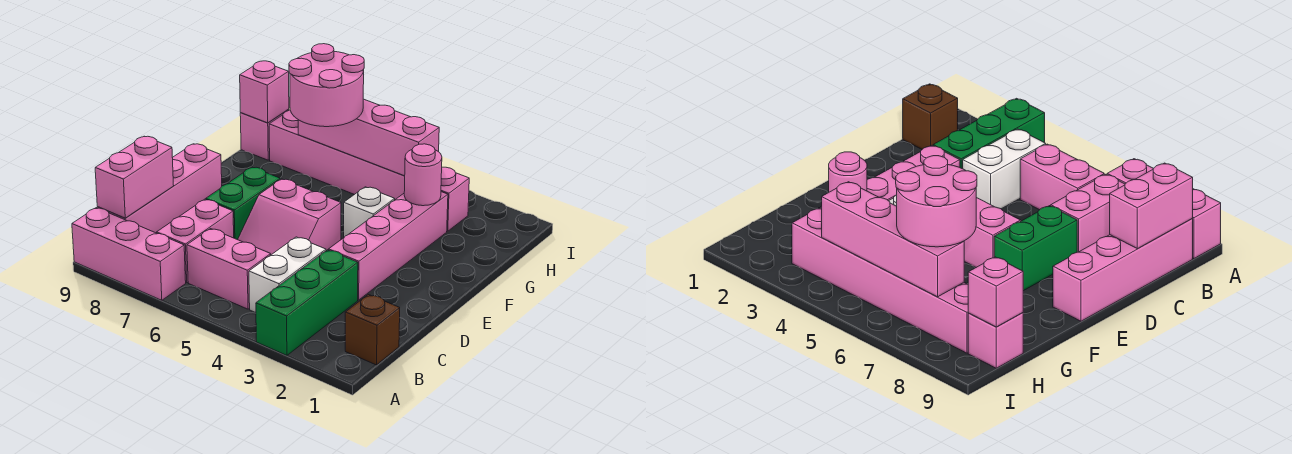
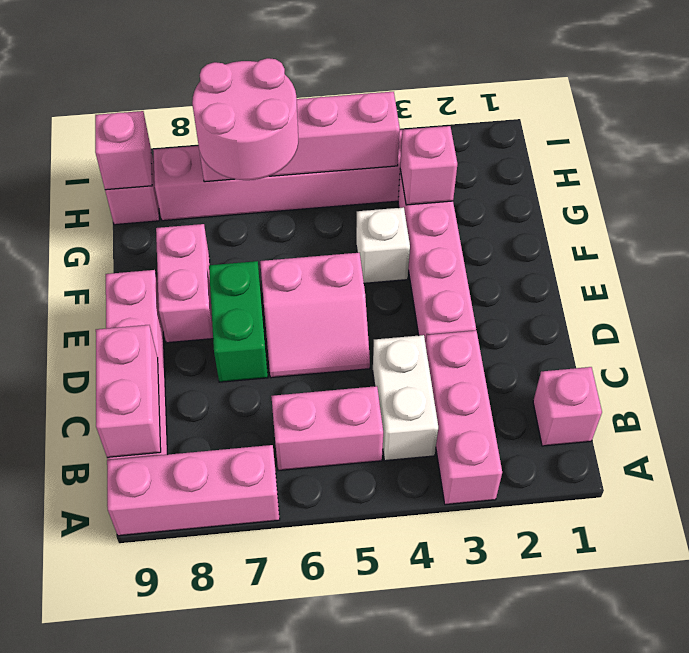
green brick A3:C3 level 1 -> pink brick A3:C3 level 1
brown brick B1 level 1 -> pink brick B1 level 1
pink brick B7:C7 level 1 -> pink brick E8:F8 level 1
pink round brick G3 level 2 -> pink brick G3 level 2

